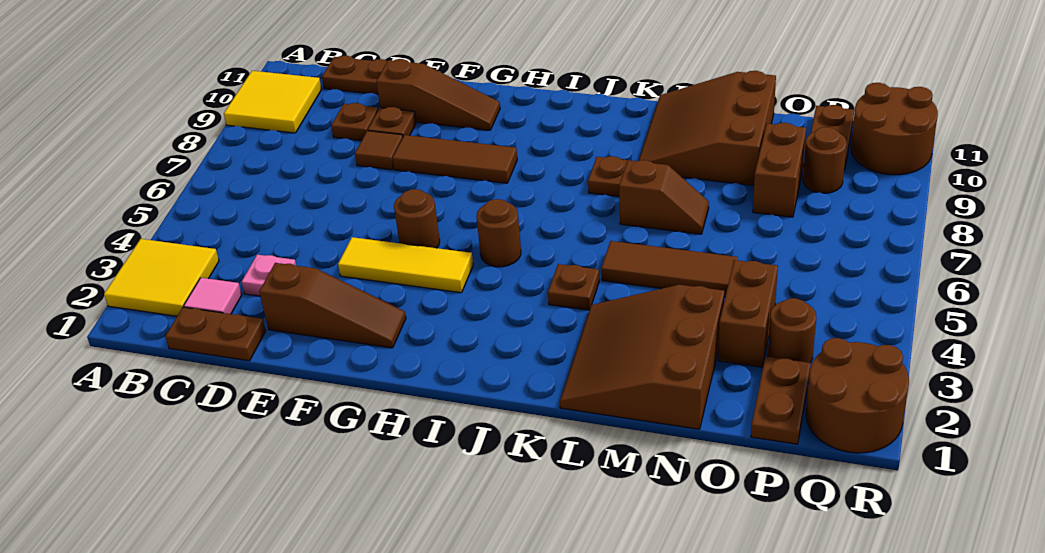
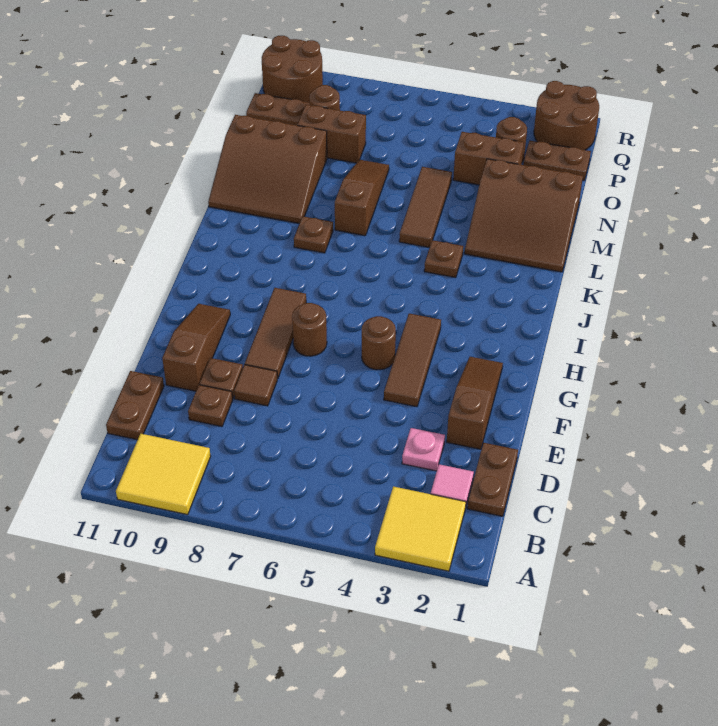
yellow tile F4:H4 level 1 -> brown tile F4:H4 level 1
brown round brick I5 level 1 -> brown round brick G7 level 1
brown slope L7:M7 level 1 top L -> brown slope L7:N7 level 1 top L

